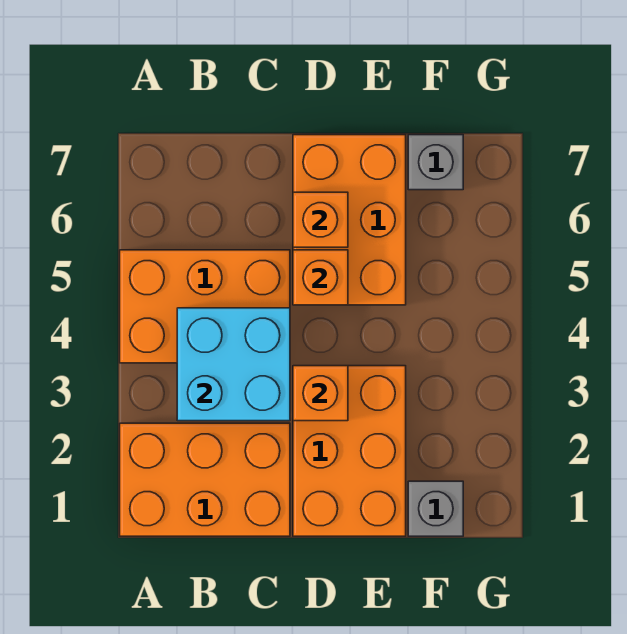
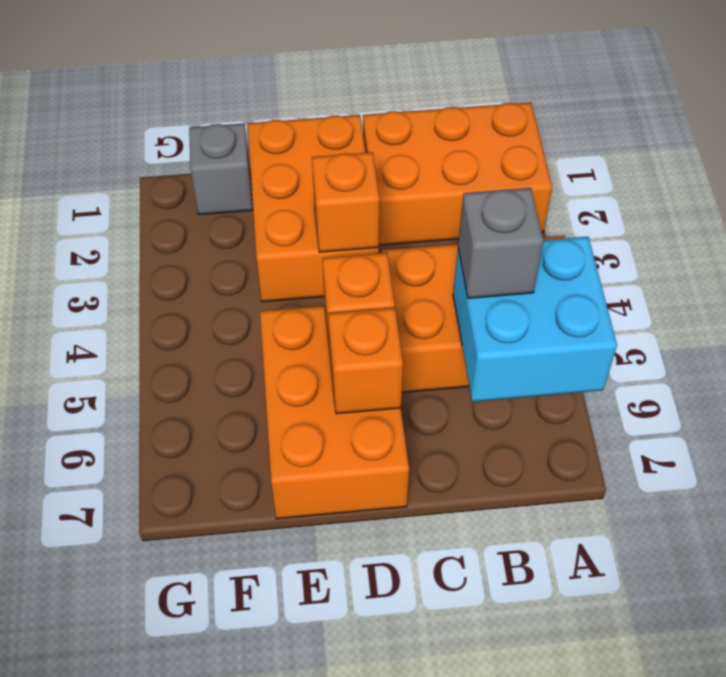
cyan brick B3:C4 level 2 -> cyan brick A5:B6 level 2
grey brick F7 level 1 -> grey brick B5 level 3

